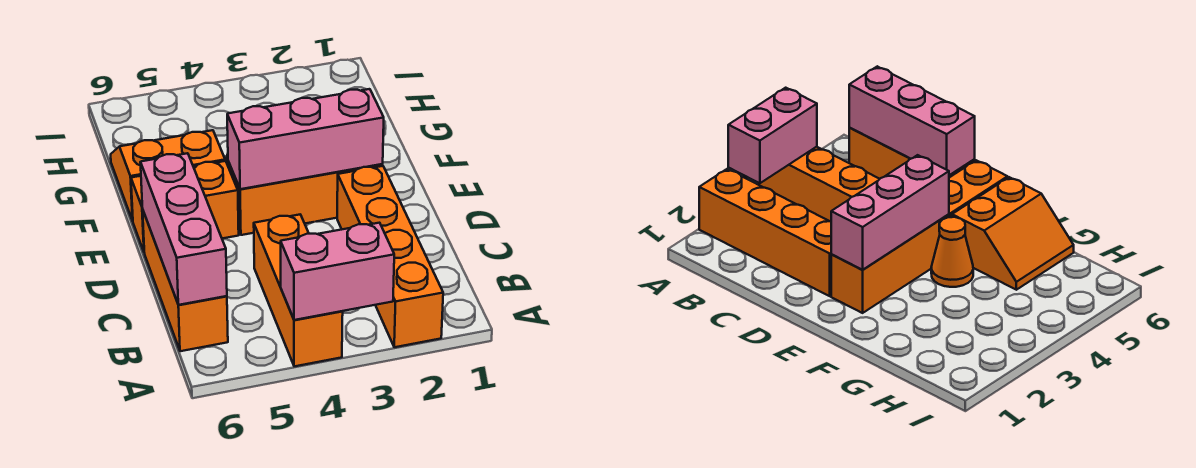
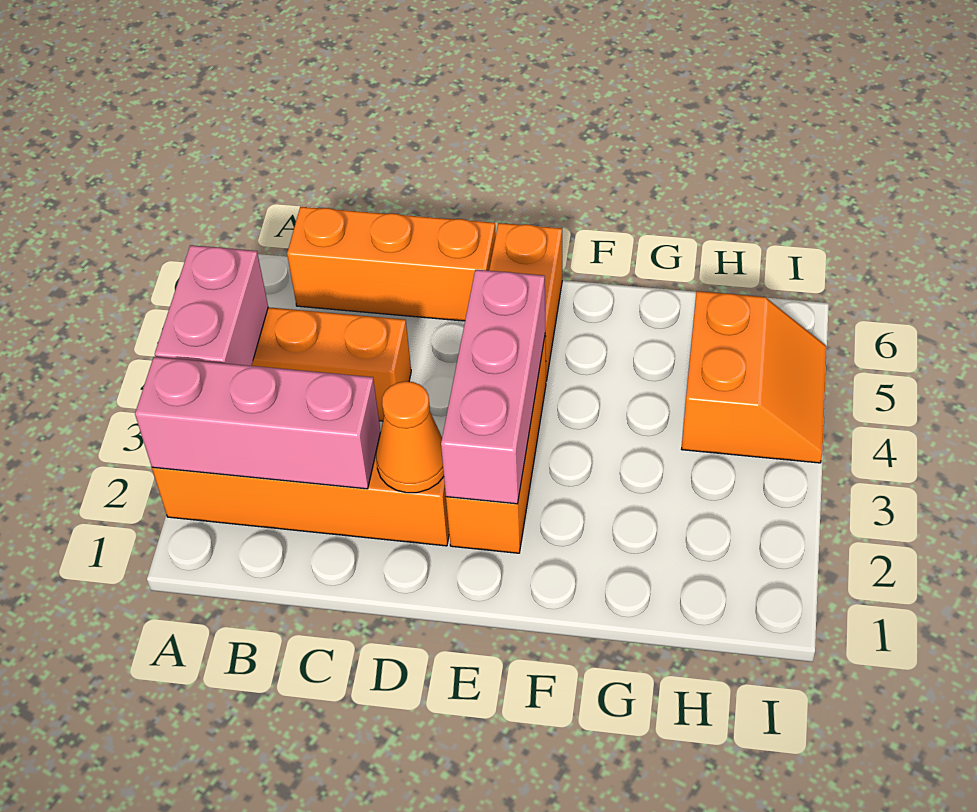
pink brick B6:D6 level 2 -> pink brick A2:C2 level 2
orange cone F4 level 1 -> orange cone D2 level 2
orange slope F5:G6 level 1 top F -> orange slope H4:I5 level 1 top H

